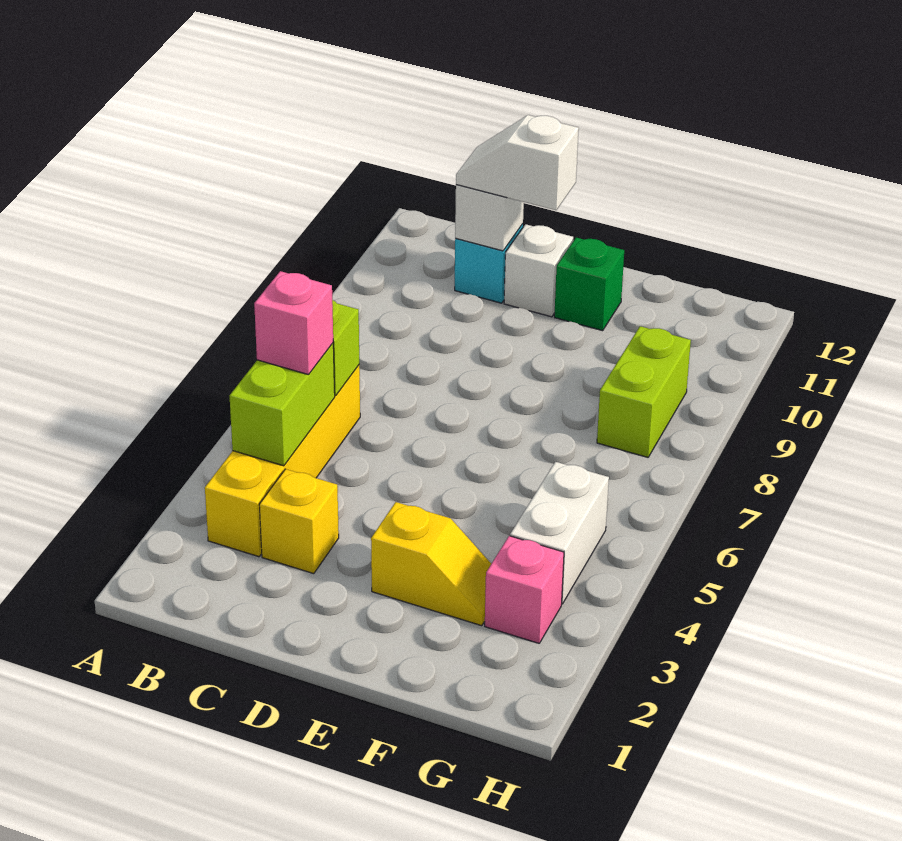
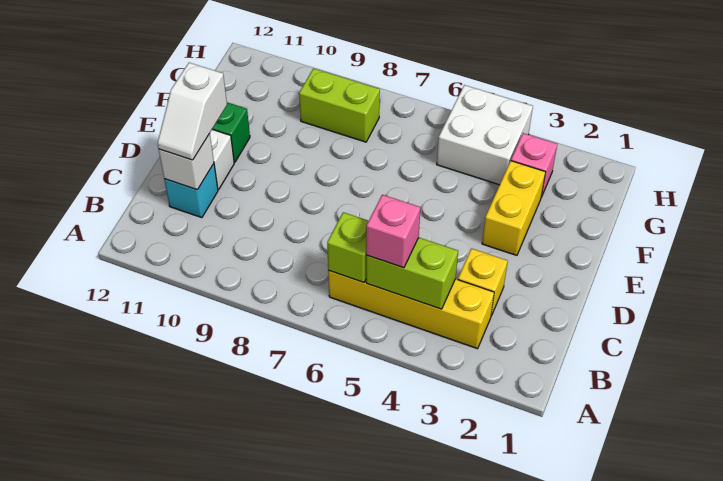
yellow slope E3:F3 level 1 top E -> yellow brick E3:F3 level 1
white brick G4:G5 level 1 -> white brick G4:H5 level 1

